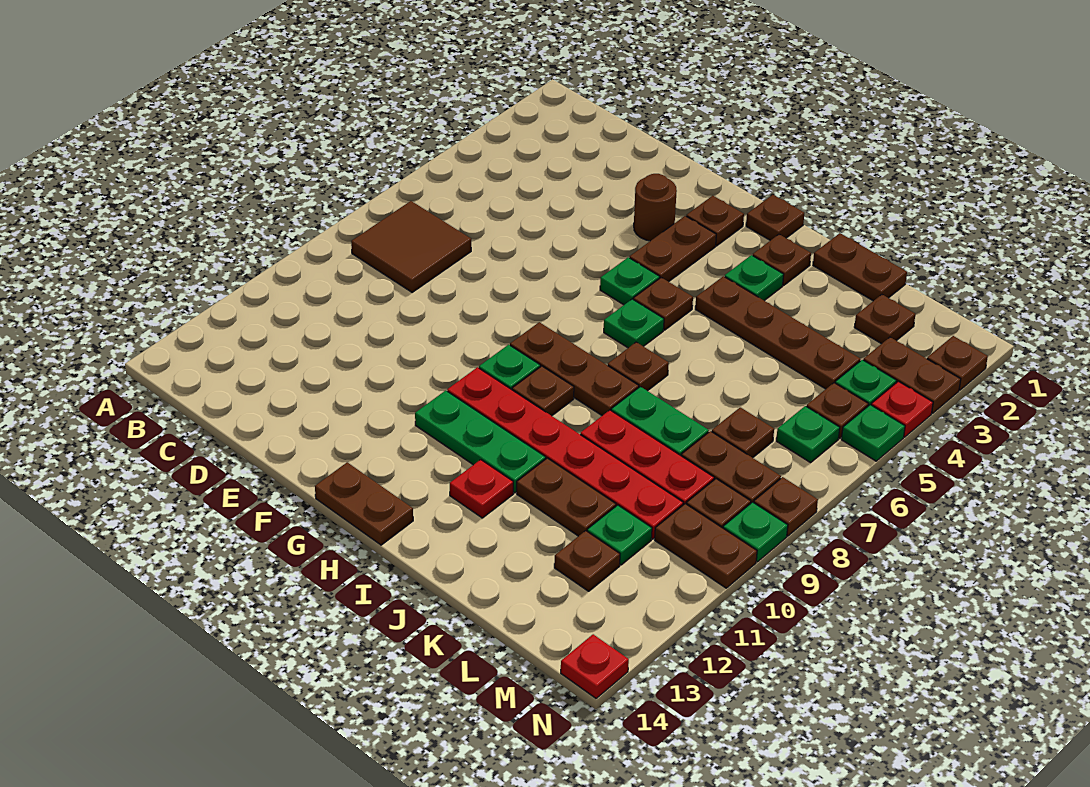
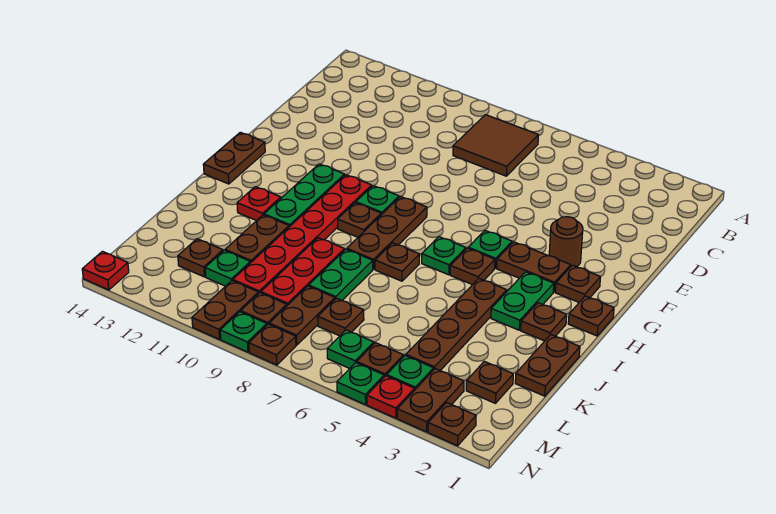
green plate I3 level 1 -> green plate H3:I3 level 1

